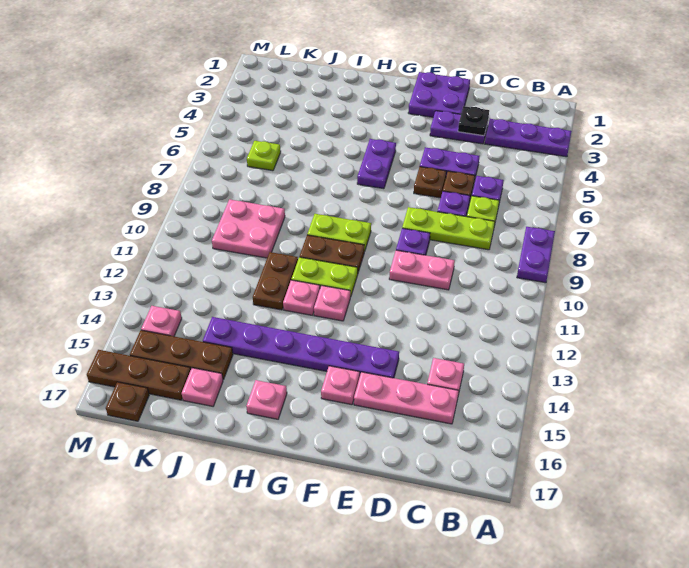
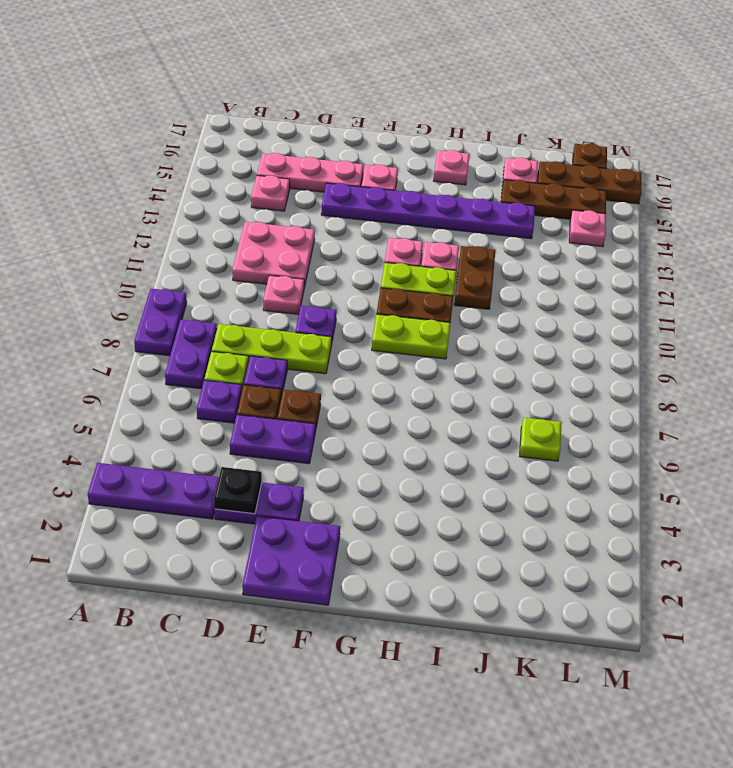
pink plate D10:E10 level 1 -> pink plate D10 level 1
purple plate G5:G6 level 1 -> purple plate B7:B8 level 1
pink plate J9:K10 level 1 -> pink plate C11:D12 level 1

